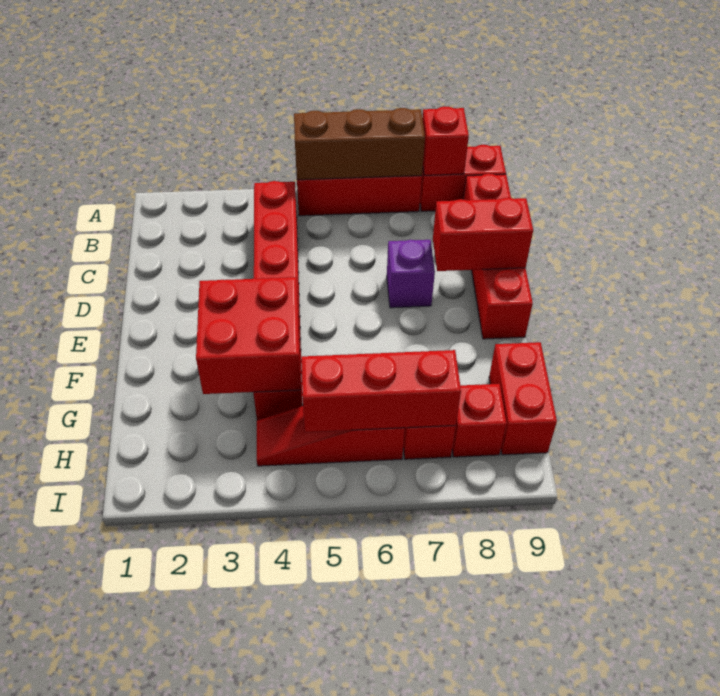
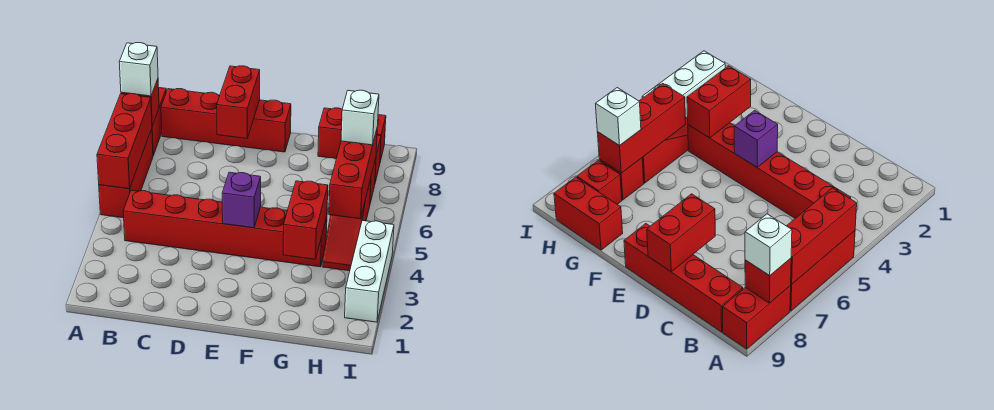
brown brick A5:A7 level 2 -> red brick A5:A7 level 2
none -> white brick A8 level 3
purple brick D7 level 1 -> purple brick E4 level 2
red brick F3:G4 level 2 -> red brick G3:G4 level 2
none -> white brick H7 level 3
none -> white brick I2:I4 level 1

